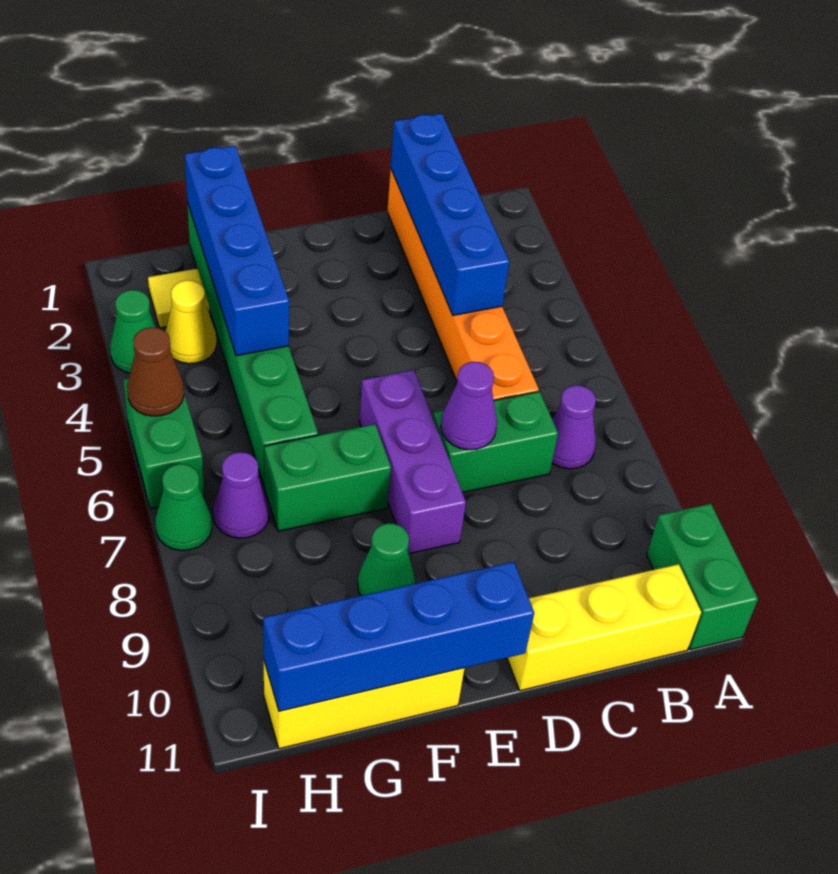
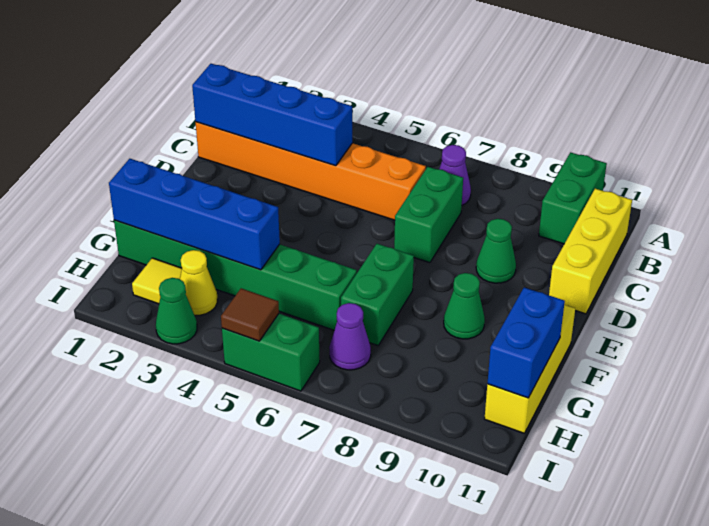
green brick A10:A11 level 1 -> green brick A10:B10 level 1
purple cone D7 level 2 -> none
purple brick E6:E8 level 1 -> none
blue brick E11:H11 level 2 -> blue brick G11:H11 level 2
brown cone I5 level 2 -> brown tile I5 level 2
green cone I7 level 1 -> green cone D9 level 1

